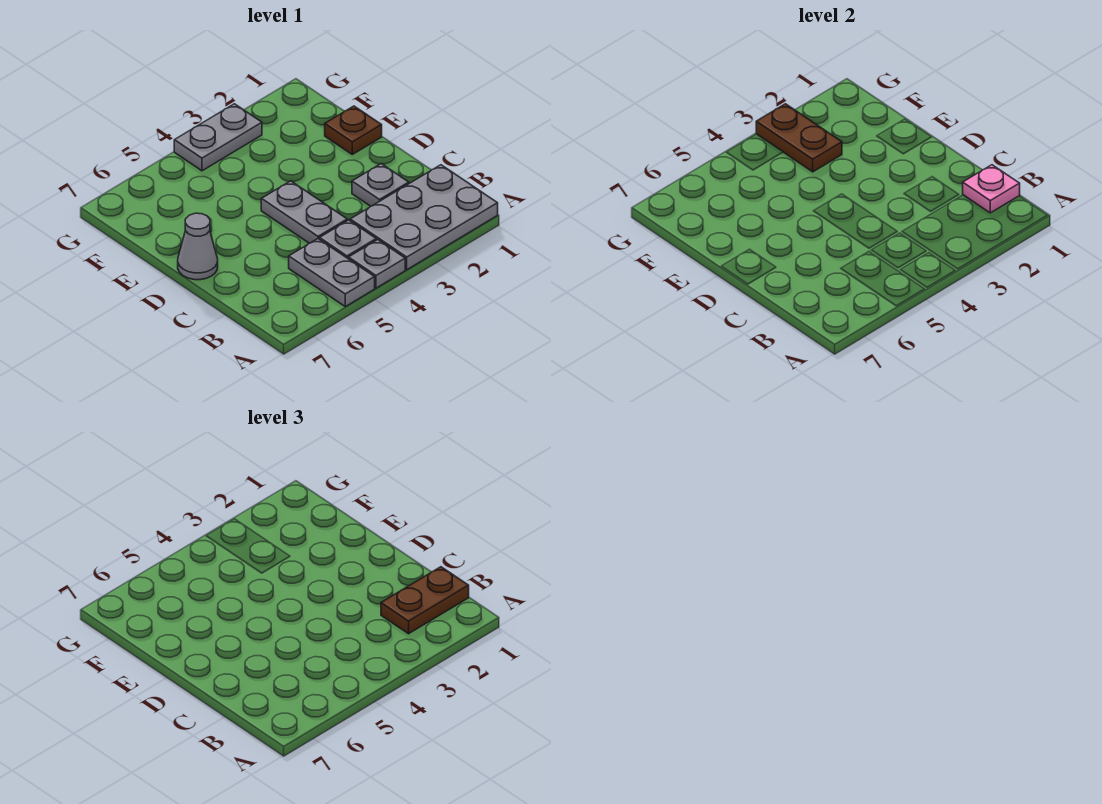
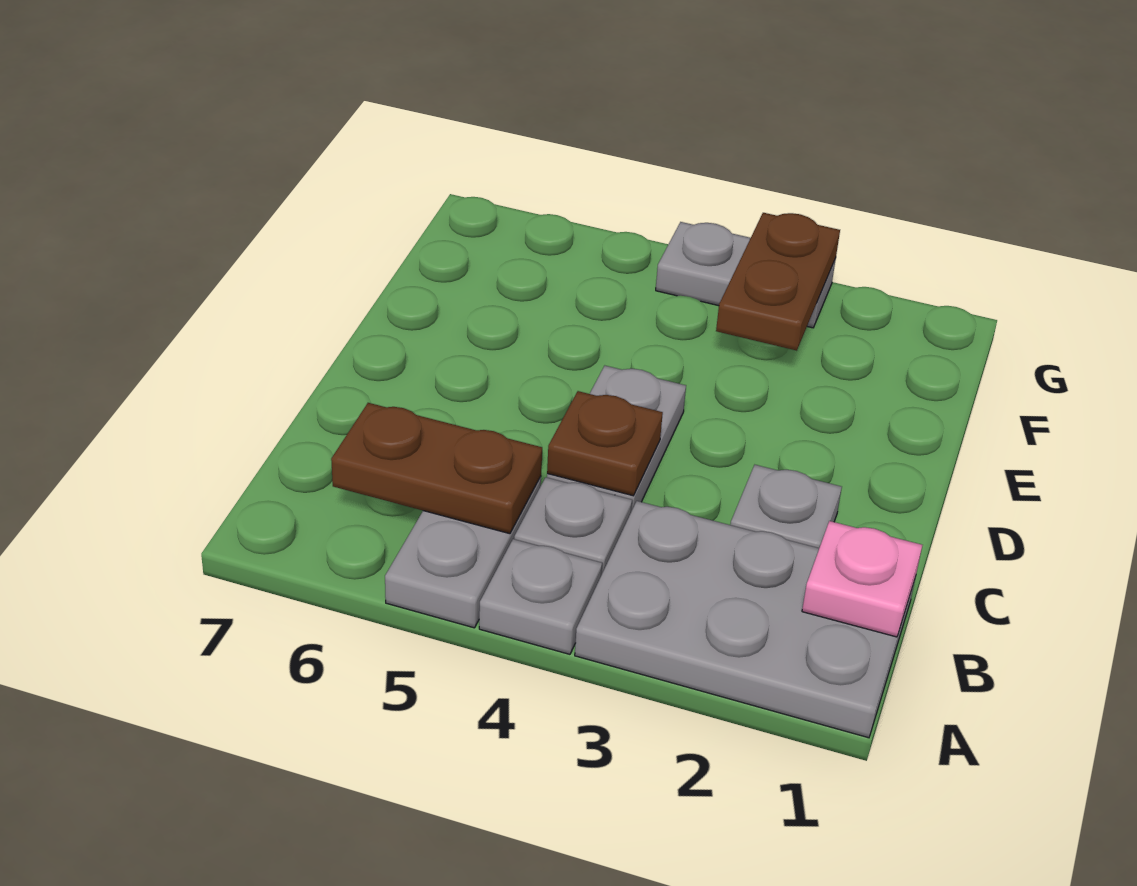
brown plate B1:B2 level 3 -> brown plate B5:B6 level 2
grey cone D7 level 1 -> none
brown plate E1 level 1 -> brown plate C4 level 2

